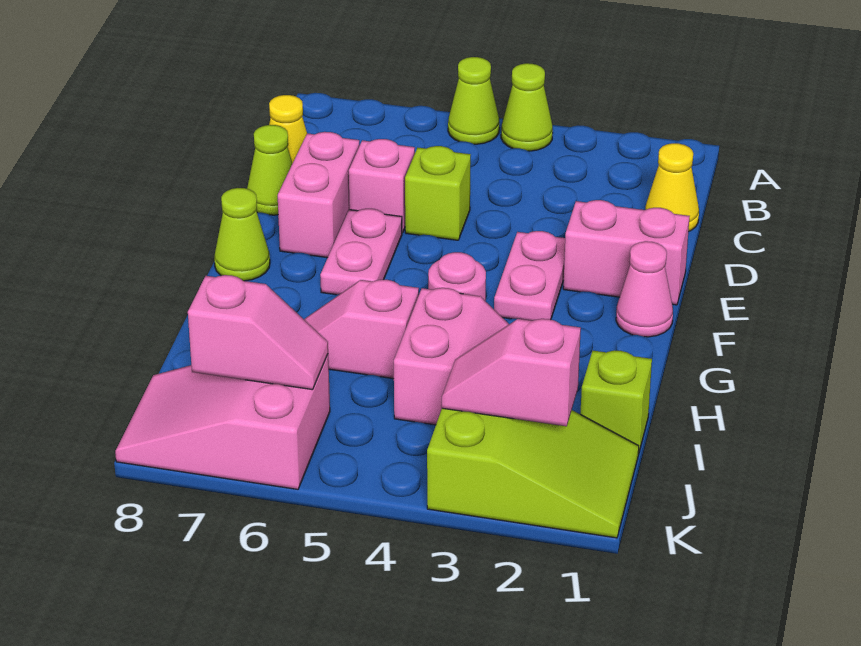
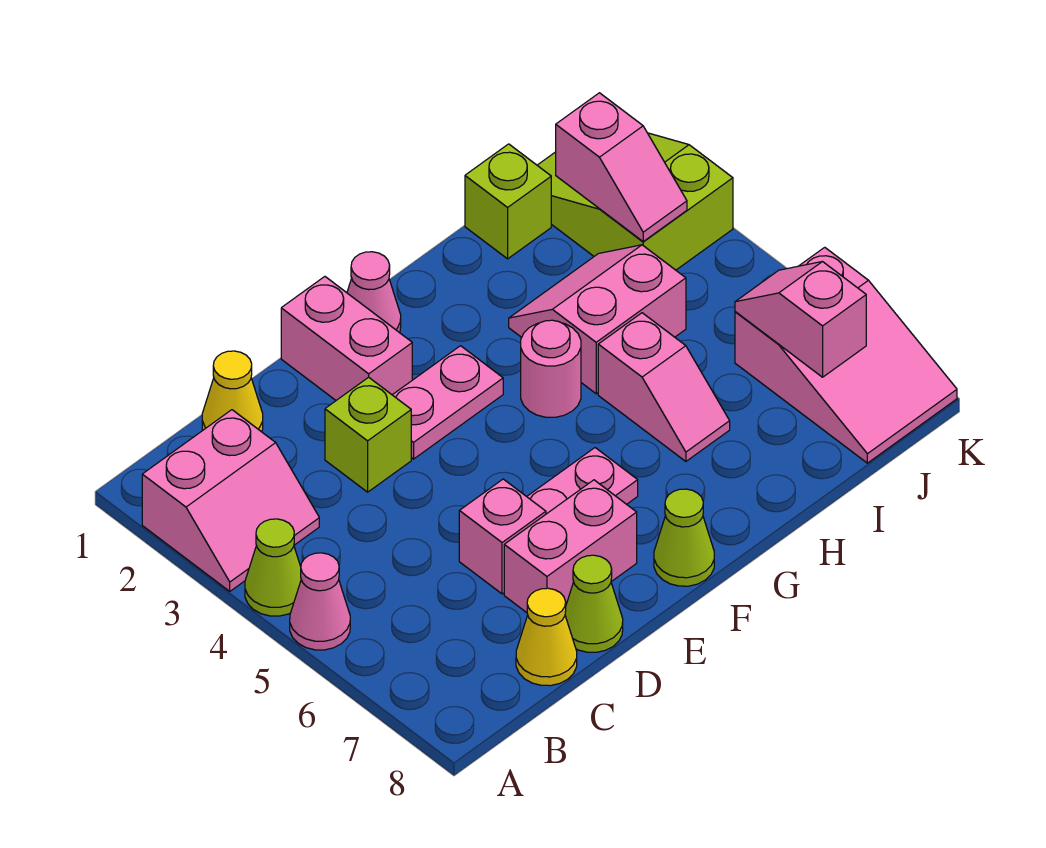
none -> pink slope A2:B3 level 1 top 2
lime cone A5 level 1 -> pink cone A5 level 1
lime brick D5 level 1 -> lime brick D3 level 1

